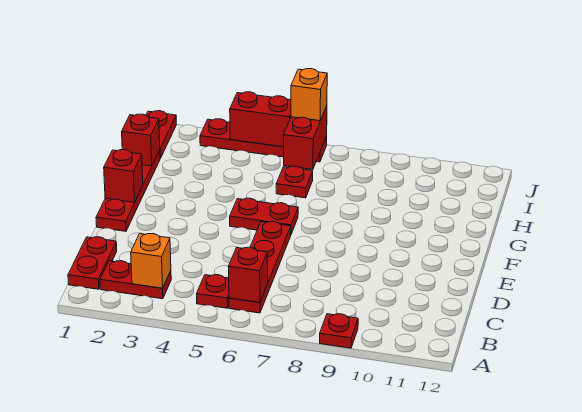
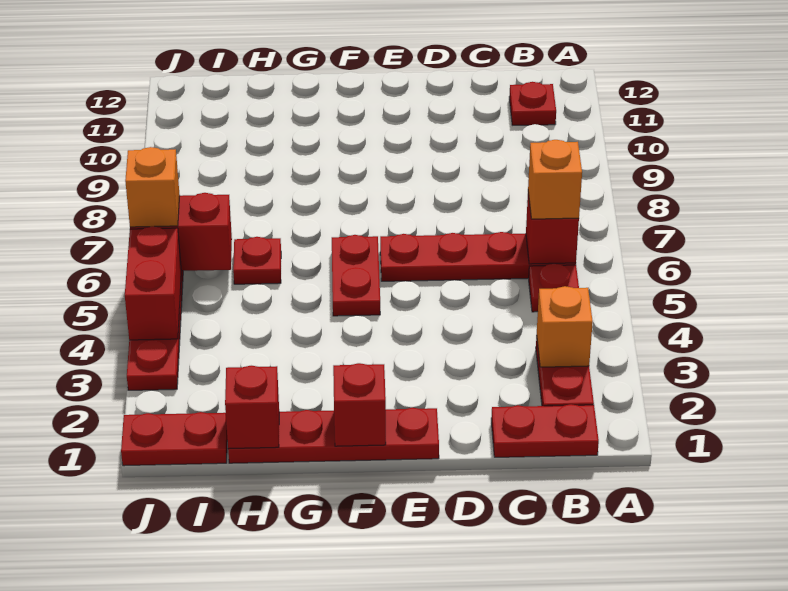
red plate A9 level 1 -> red plate B11 level 1
none -> orange brick B6 level 3

